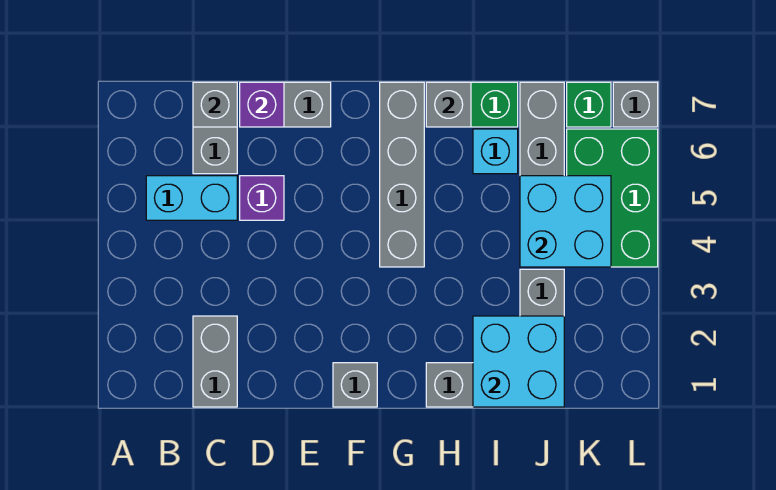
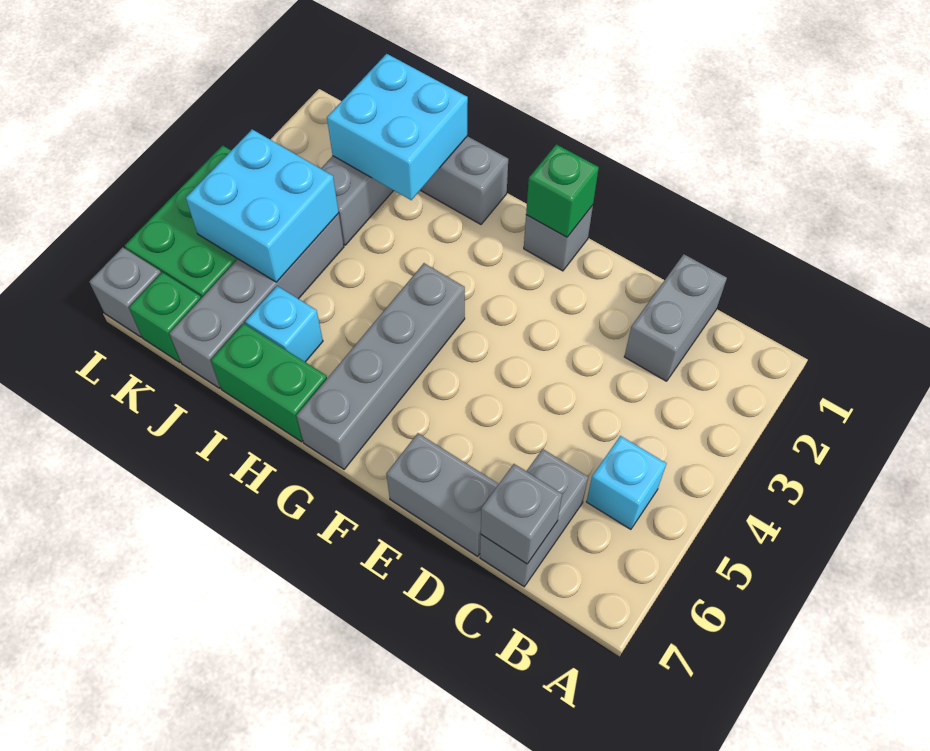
cyan brick B5:C5 level 1 -> cyan brick B5 level 1
purple brick D5 level 1 -> none
purple brick D7 level 2 -> none
none -> green brick F1 level 2
grey brick H7 level 2 -> none

